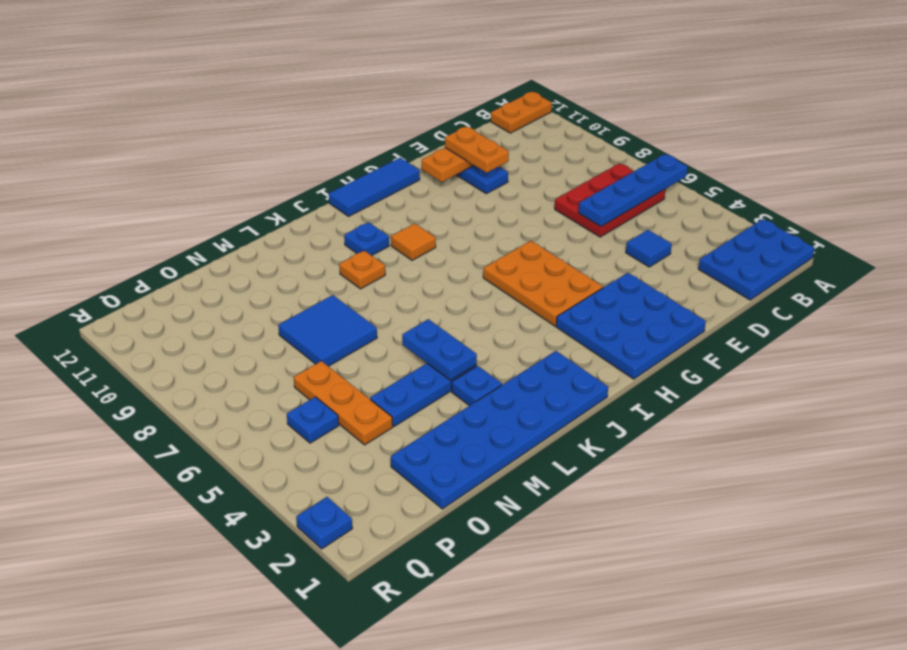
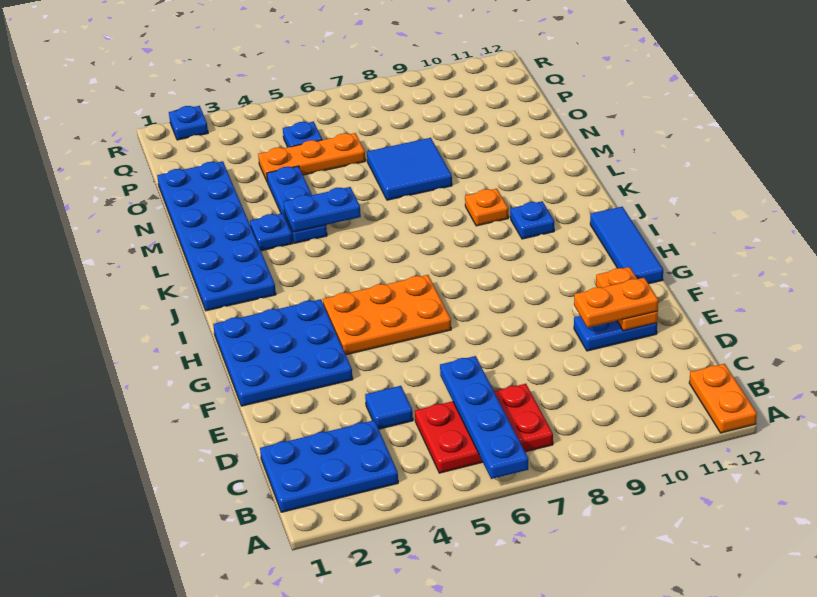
blue plate A1:C2 level 1 -> blue plate B1:C3 level 1
red plate B6:D7 level 1 -> red plate B5:C7 level 1
orange tile I9 level 1 -> none

